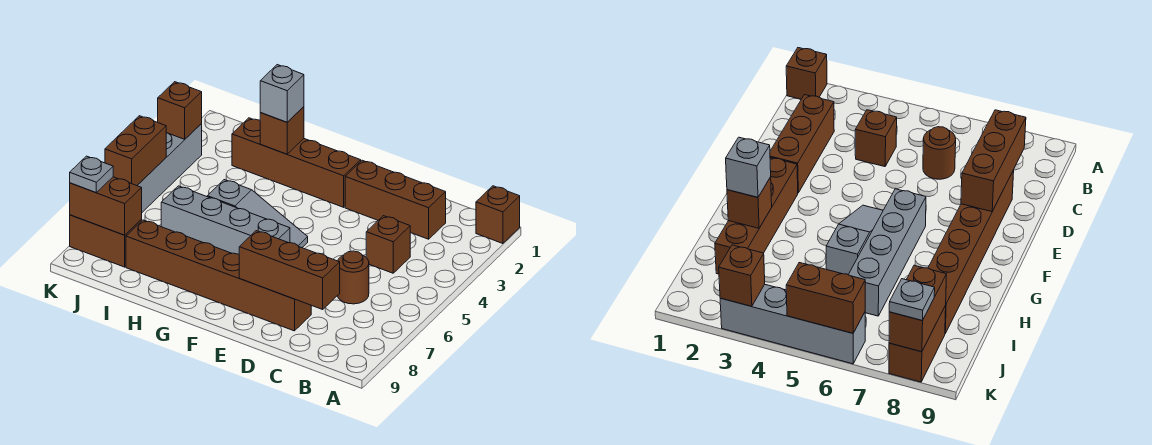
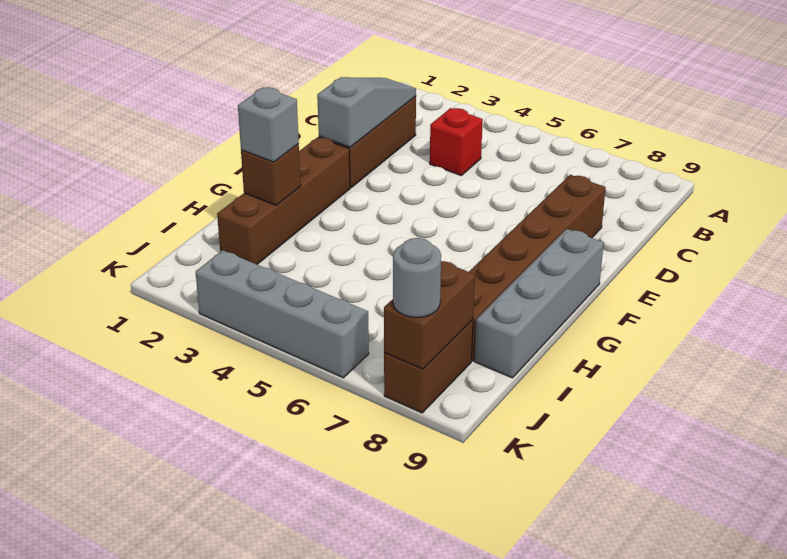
brown brick A1 level 1 -> none
brown brick C4 level 1 -> red brick C4 level 1
brown round brick C6 level 1 -> none
brown brick C8:E8 level 2 -> none
grey slope F5:H5 level 1 top H -> grey slope C2:E2 level 2 top E
grey brick F6:I6 level 1 -> grey brick F9:I9 level 1
brown brick K3 level 2 -> none
brown brick K5:K6 level 2 -> none
grey plate K8 level 3 -> grey round brick K8 level 3

